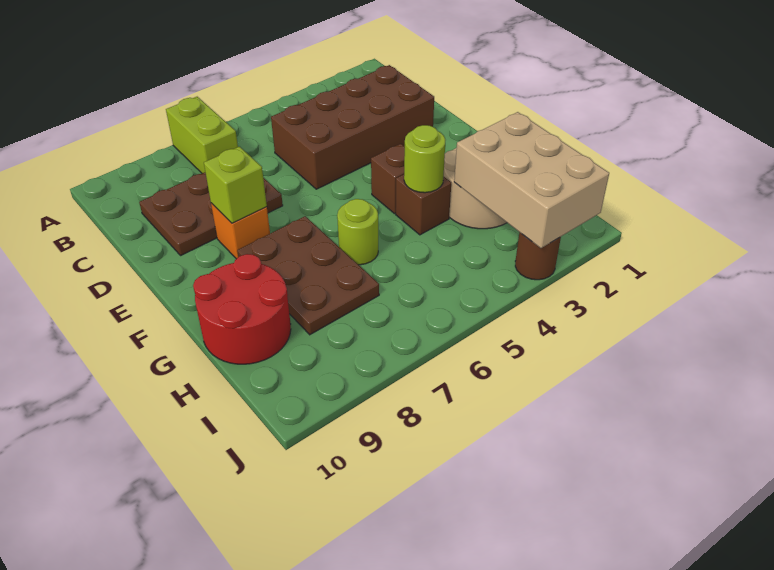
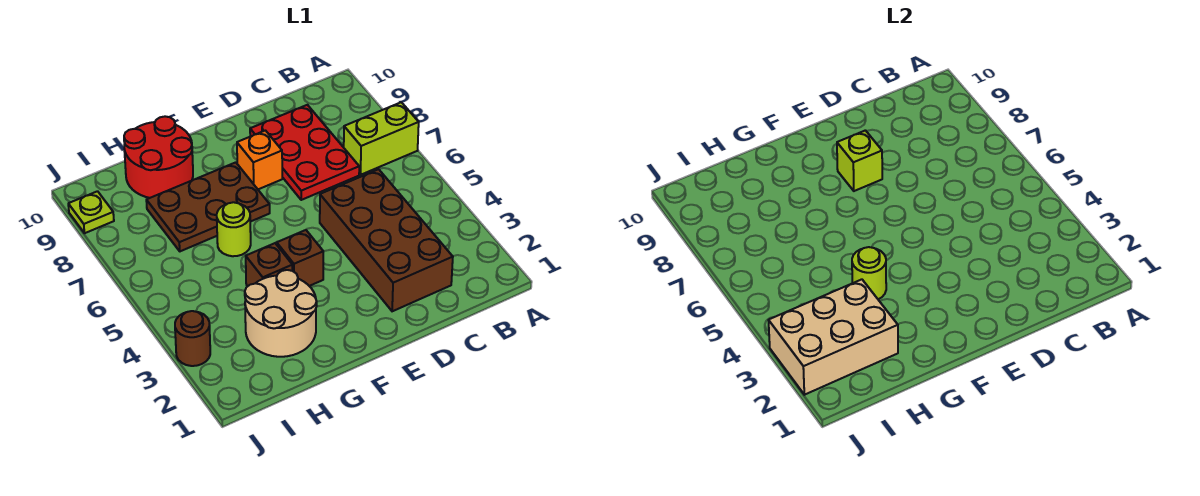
brown plate C7:D9 level 1 -> red plate C7:D9 level 1
none -> lime plate J9 level 1

